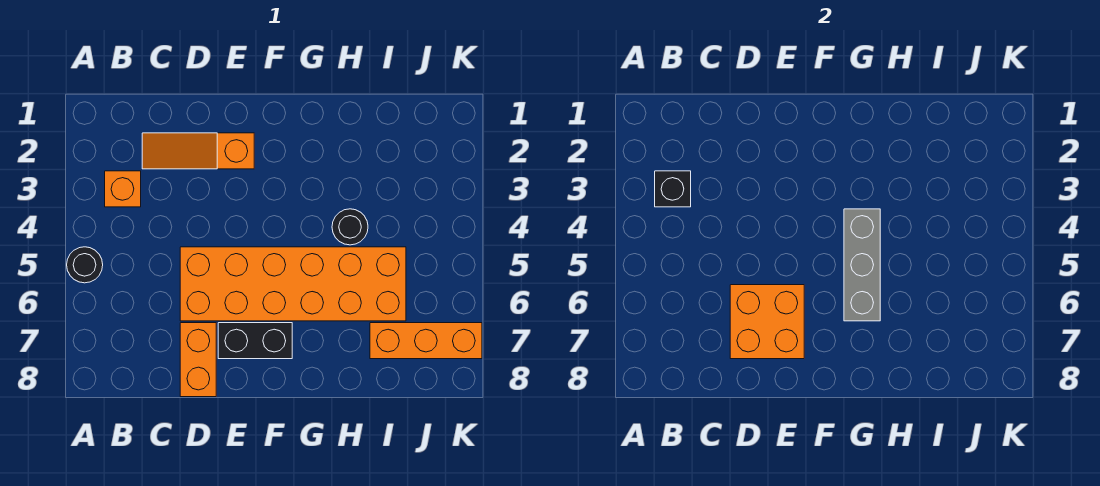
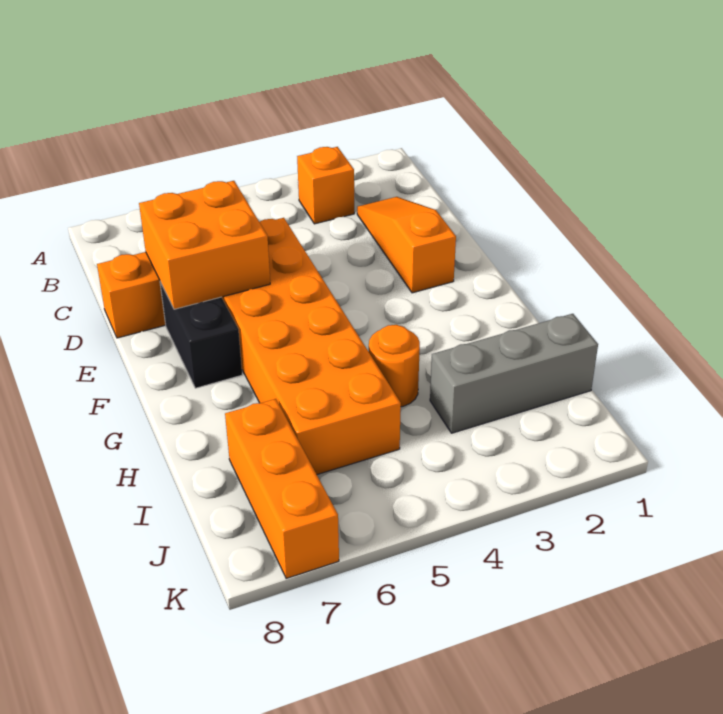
black round brick A5 level 1 -> none
black brick B3 level 2 -> none
grey brick G4:G6 level 2 -> grey brick I1:I3 level 1
black round brick H4 level 1 -> orange round brick H4 level 1

